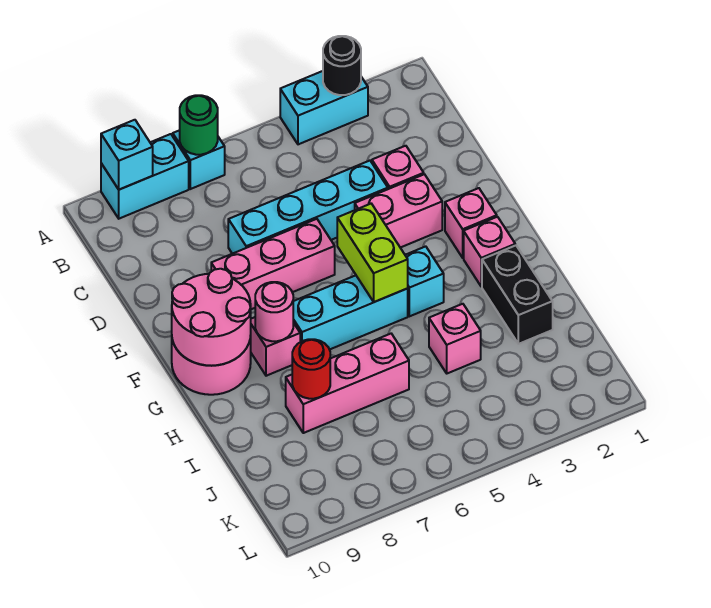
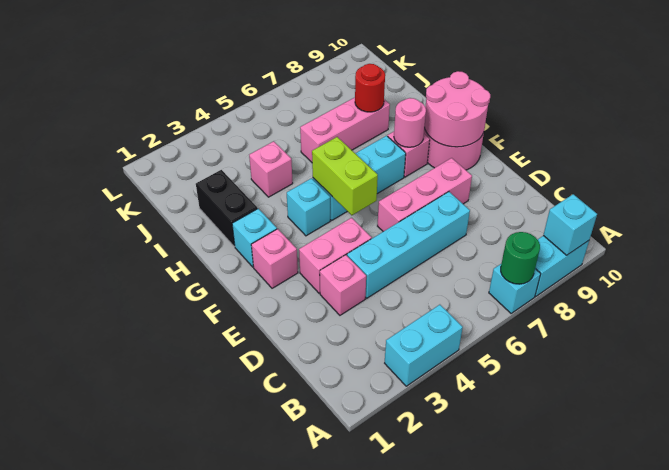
black round brick A3 level 2 -> none
pink brick G2 level 1 -> cyan brick G2 level 1

